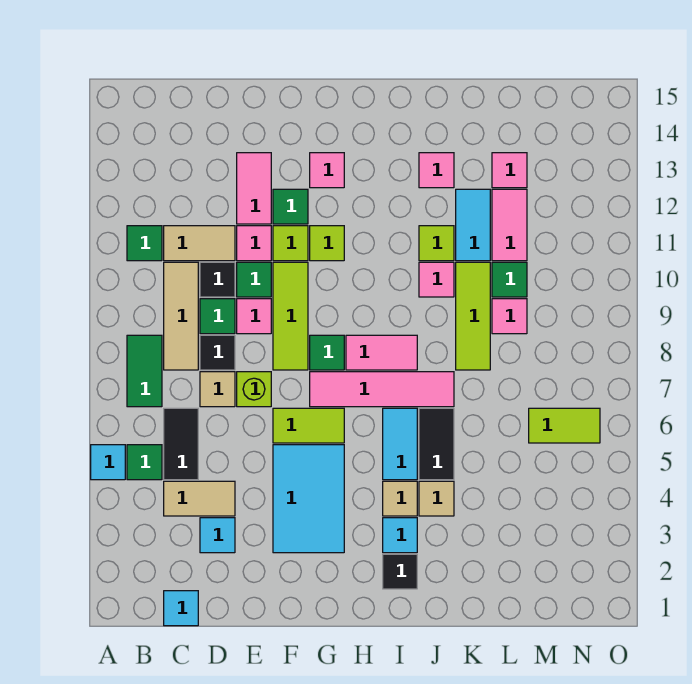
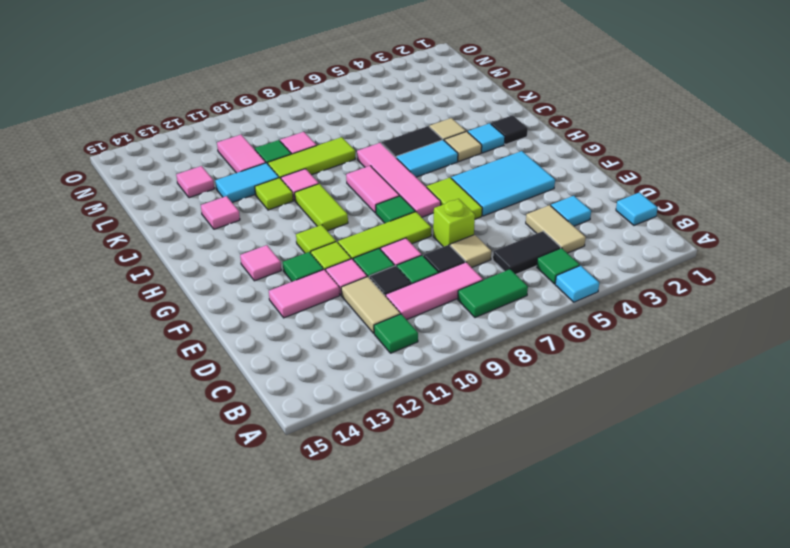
tan tile C8:C10 level 1 -> pink tile C8:C10 level 1
pink tile L11:L12 level 1 -> pink tile L11:M11 level 1
lime tile M6:N6 level 1 -> lime tile H10:I10 level 1

